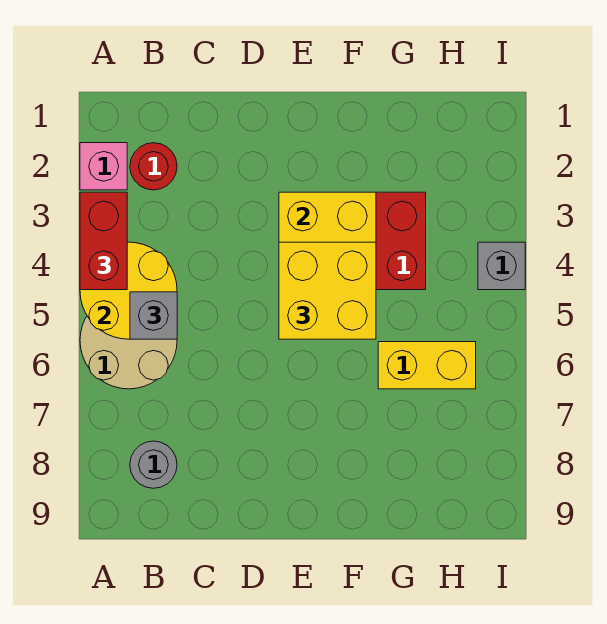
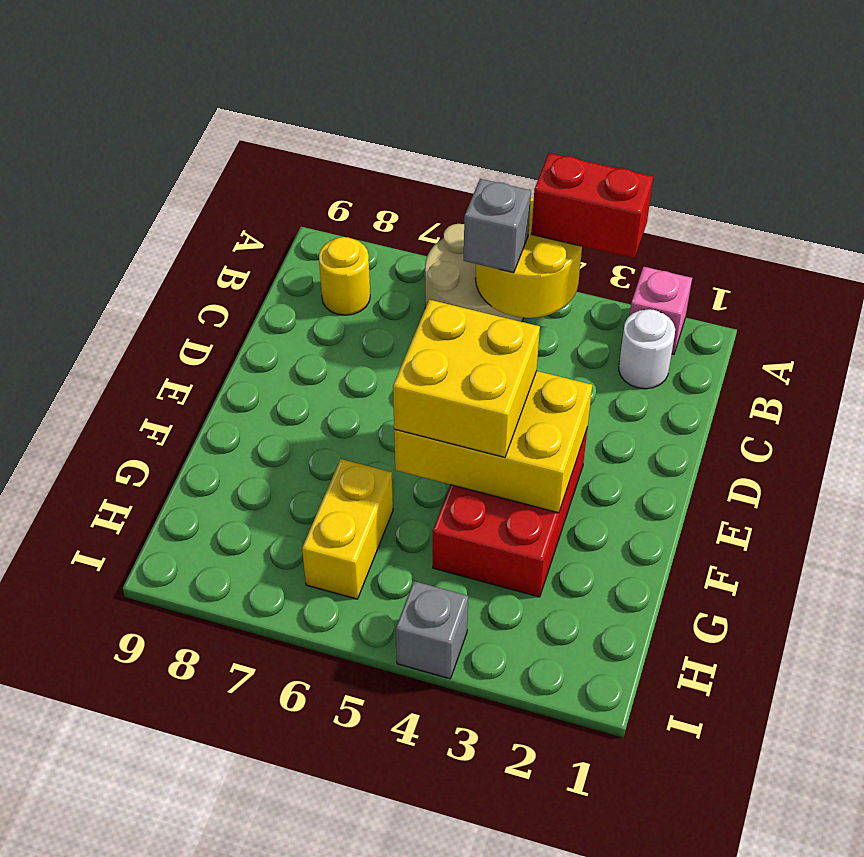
red round brick B2 level 1 -> white round brick B2 level 1
grey round brick B8 level 1 -> yellow round brick B8 level 1

